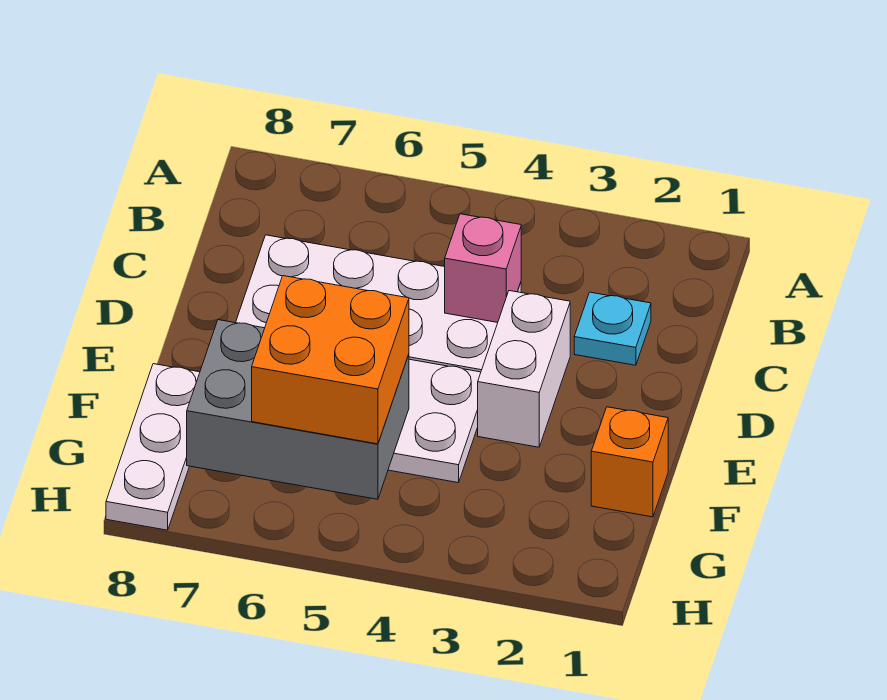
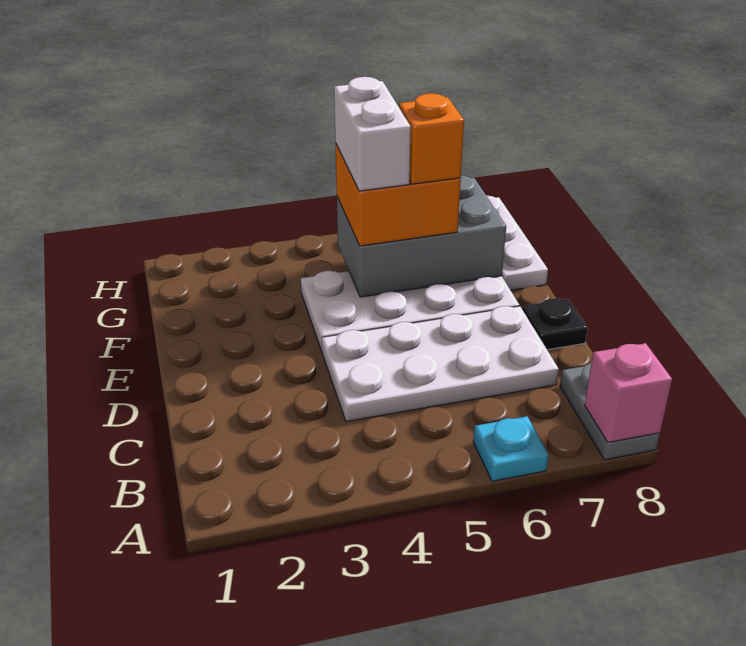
none -> grey plate A8:B8 level 1
cyan plate C2 level 1 -> cyan plate A6 level 1
pink brick C4 level 2 -> pink brick A8 level 2
white brick D3:E3 level 1 -> white brick F5:G5 level 4
none -> black plate D8 level 1
orange brick F1 level 1 -> orange brick F6 level 4

